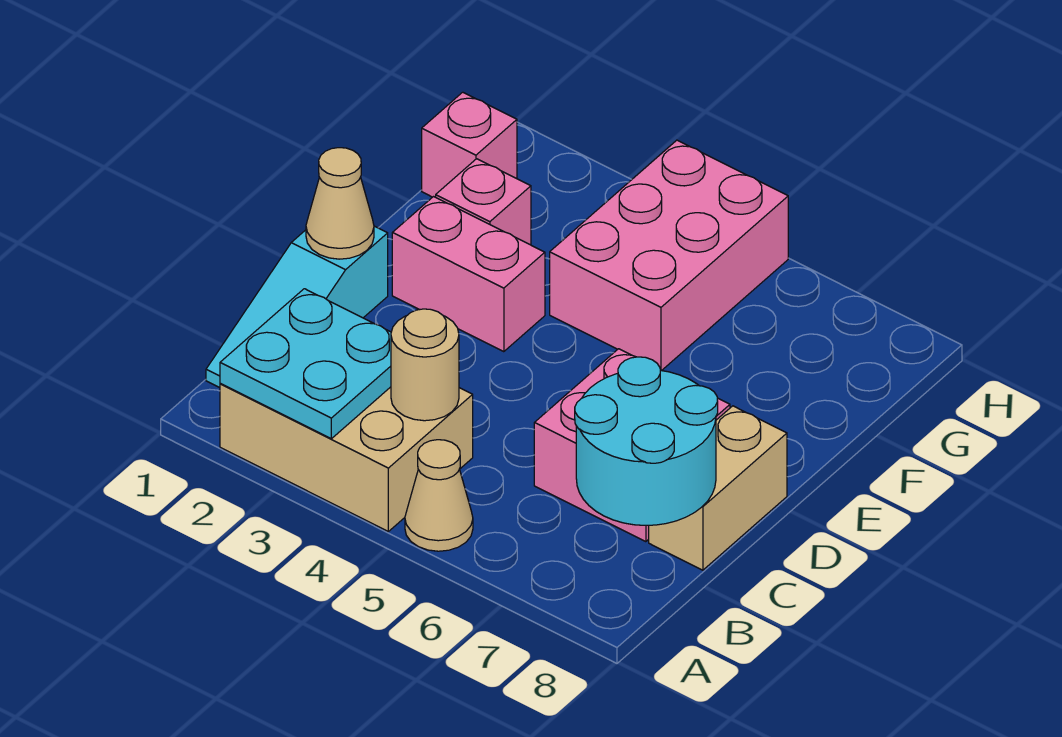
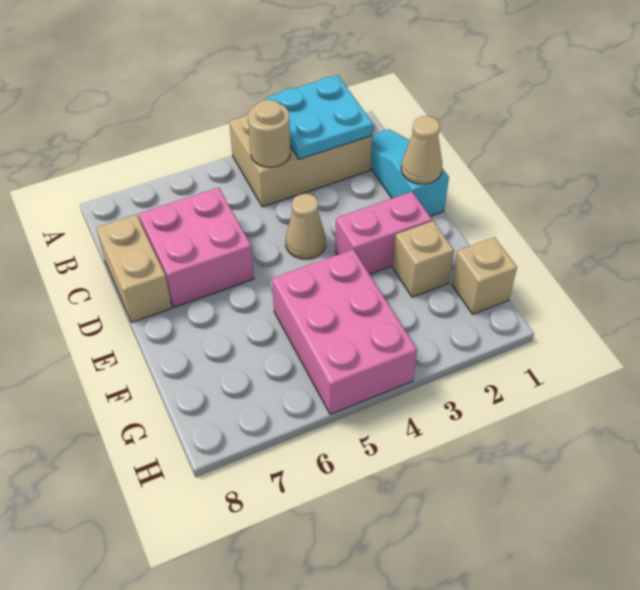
tan cone A5 level 1 -> tan cone D4 level 1
cyan round brick B7:C8 level 2 -> none
pink brick F2 level 1 -> tan brick F2 level 1
pink brick G1 level 1 -> tan brick G1 level 1

